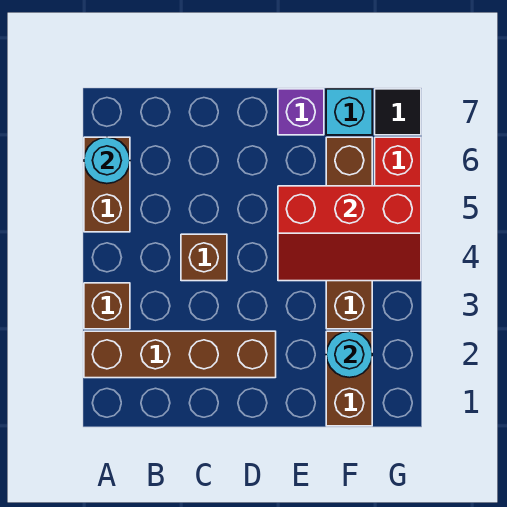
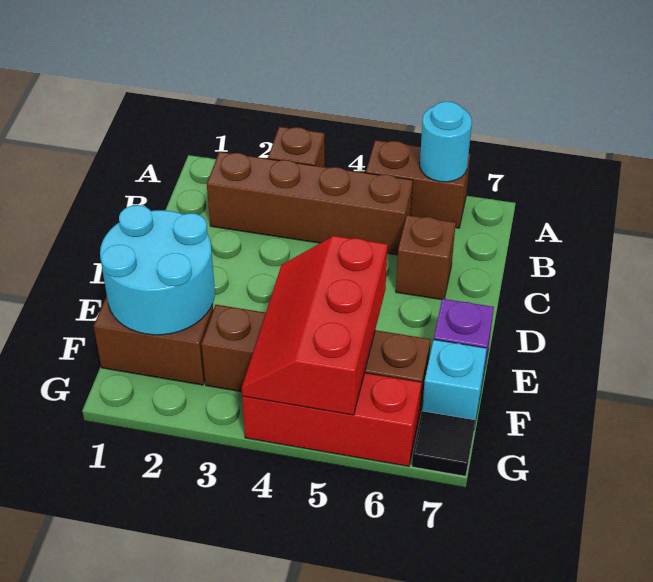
brown brick A2:D2 level 1 -> brown brick B2:B5 level 1
brown brick C4 level 1 -> brown brick C6 level 1
cyan round brick F2 level 2 -> cyan round brick E1:F2 level 2

